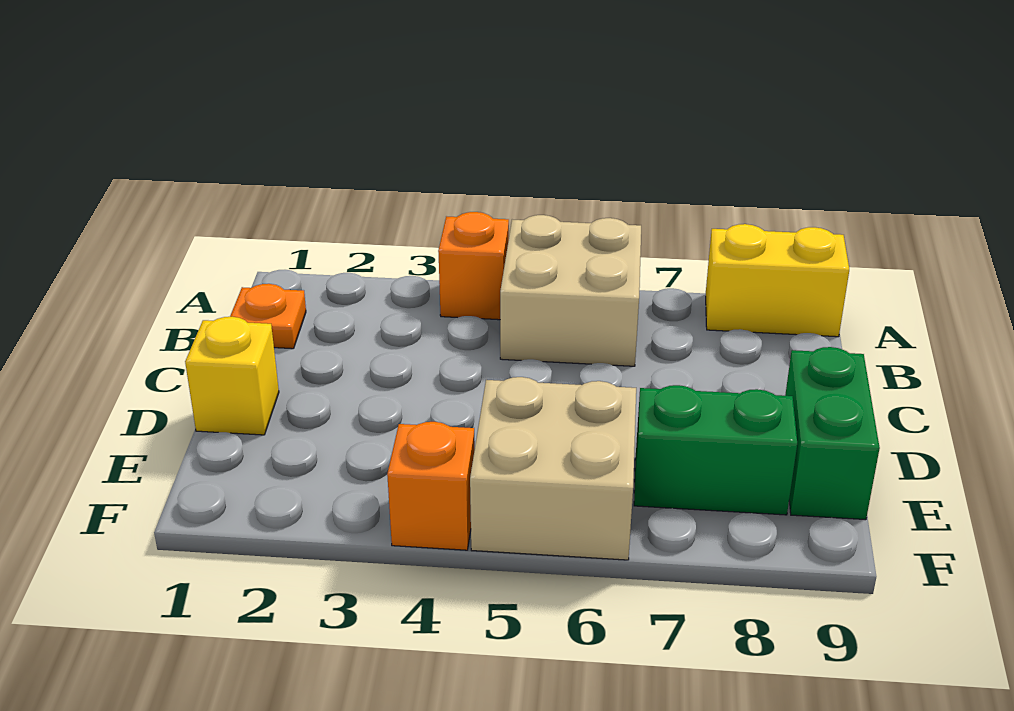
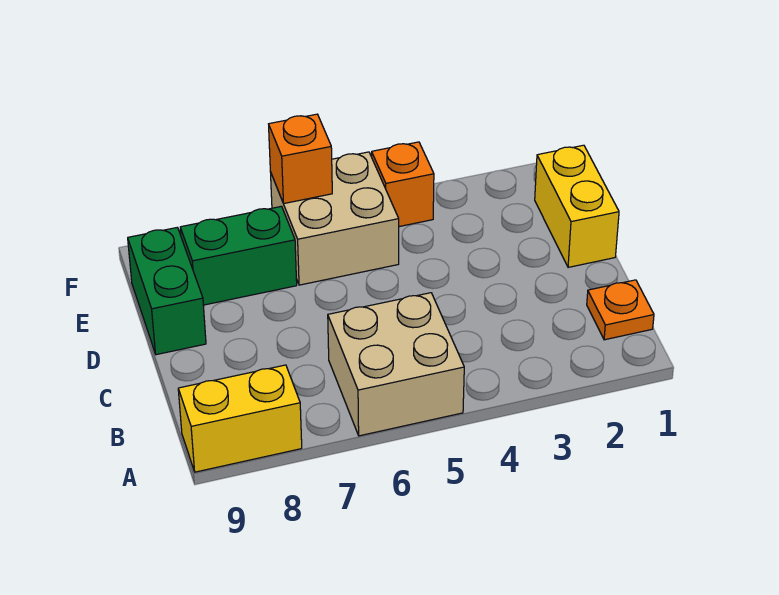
orange brick A4 level 1 -> orange brick F6 level 2
yellow brick D1 level 1 -> yellow brick D1:E1 level 1

